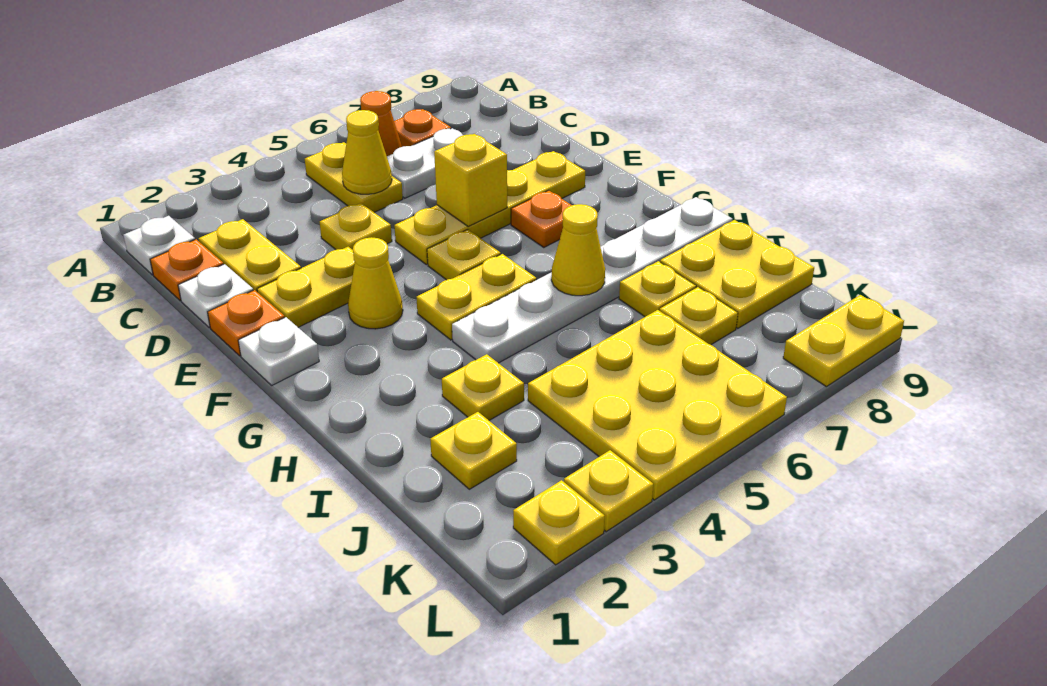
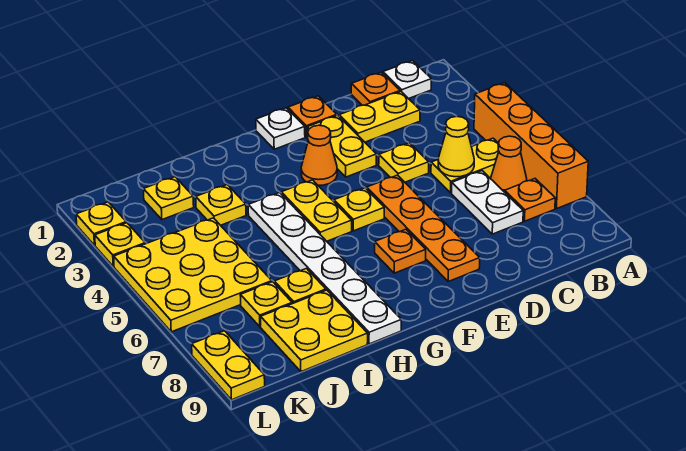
none -> orange brick A4:A7 level 1
white plate D1 level 1 -> none
yellow plate E5:E8 level 1 -> orange plate E5:E8 level 1
yellow brick E6 level 2 -> none
yellow cone F3 level 1 -> orange cone F3 level 1
yellow cone H6 level 2 -> none

